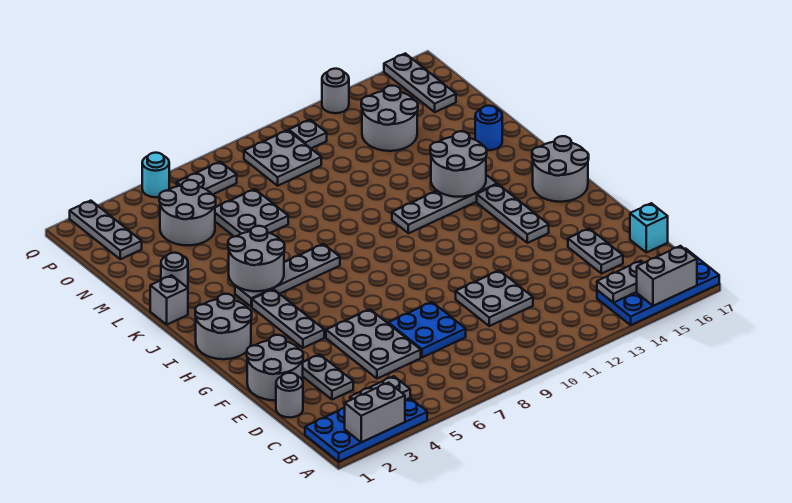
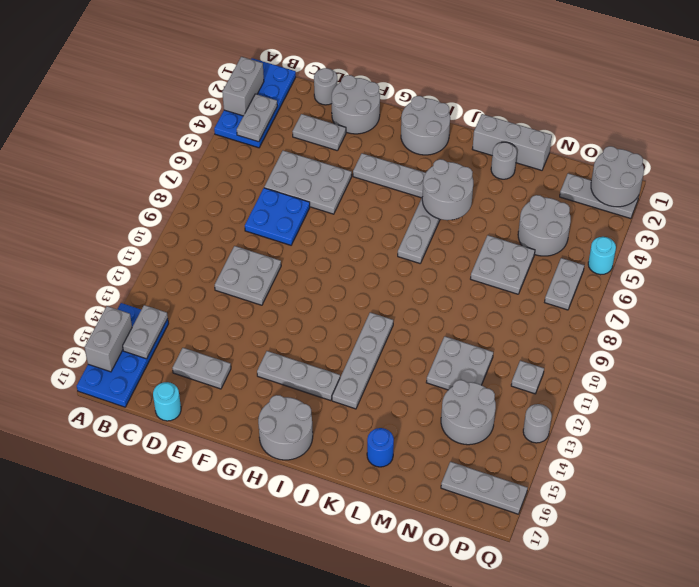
cyan brick D17 level 1 -> cyan round brick D17 level 1
grey round brick J13:K14 level 2 -> grey round brick P1:Q2 level 2
grey brick K1 level 1 -> grey brick K1:M1 level 1
grey plate O9:P10 level 1 -> grey plate M11:N12 level 1

